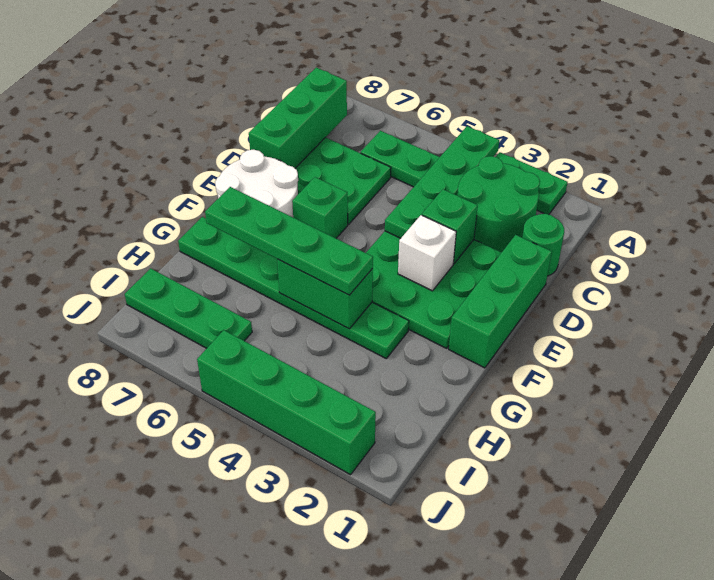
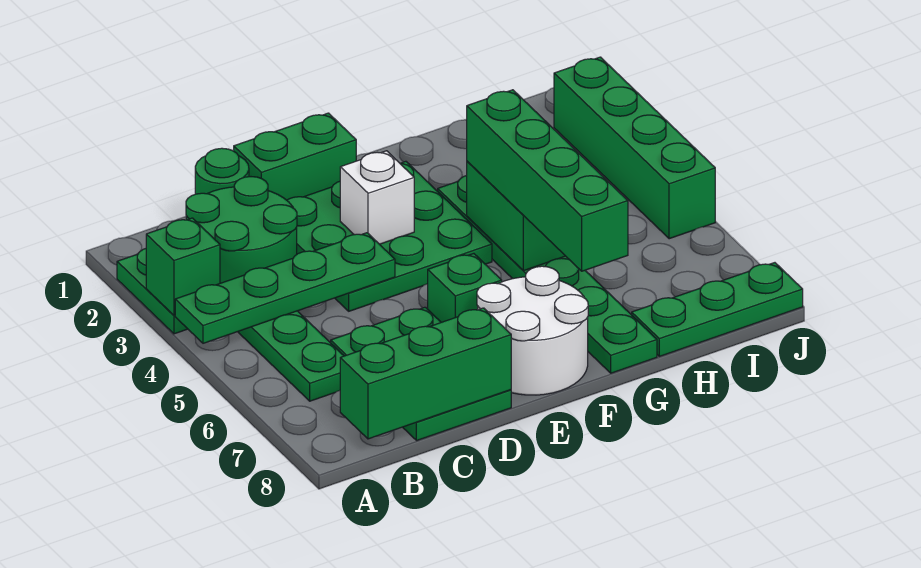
green brick D1:F1 level 1 -> green brick D1:E1 level 1
green brick D3 level 2 -> green brick A3 level 2
green plate G4:G7 level 3 -> green brick G4:G7 level 3
green plate I6:I8 level 1 -> green plate H8:J8 level 1

